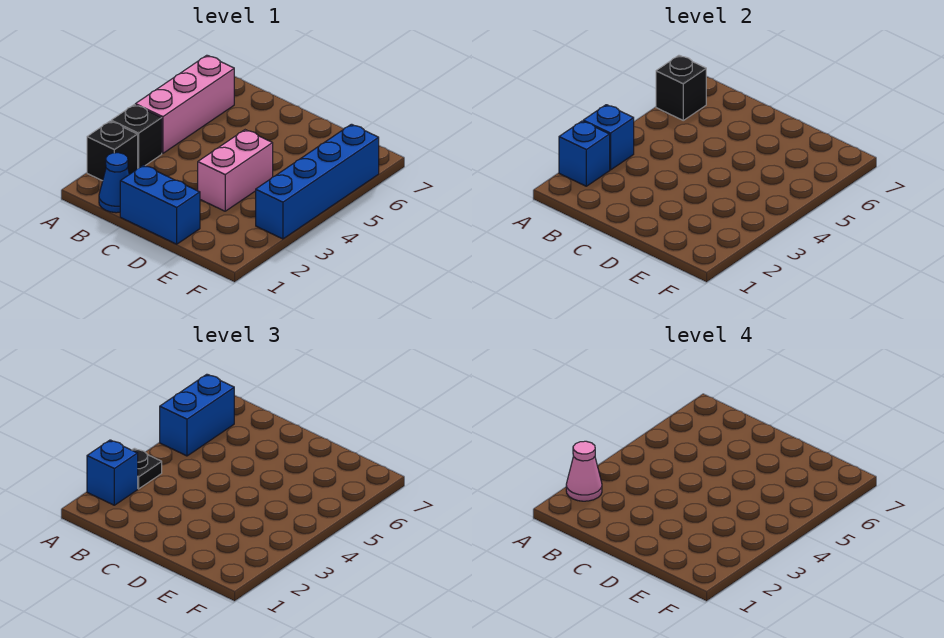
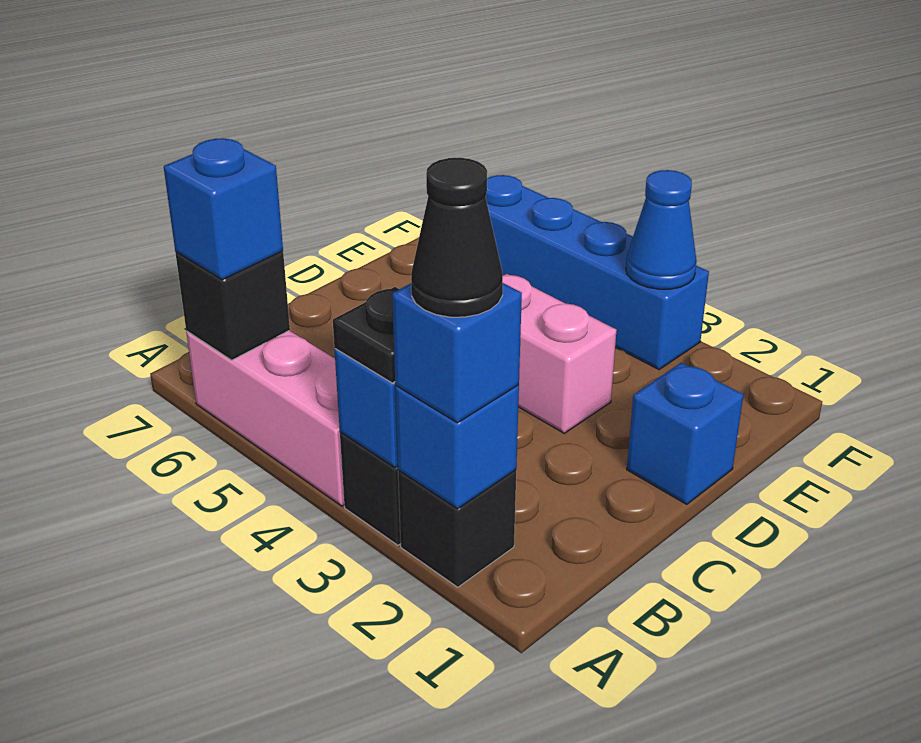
pink cone A2 level 4 -> black cone A2 level 4
blue brick A5:A6 level 3 -> blue brick A6 level 3
blue cone B1 level 1 -> blue cone F3 level 2
blue brick C1:D1 level 1 -> blue brick D1 level 1

